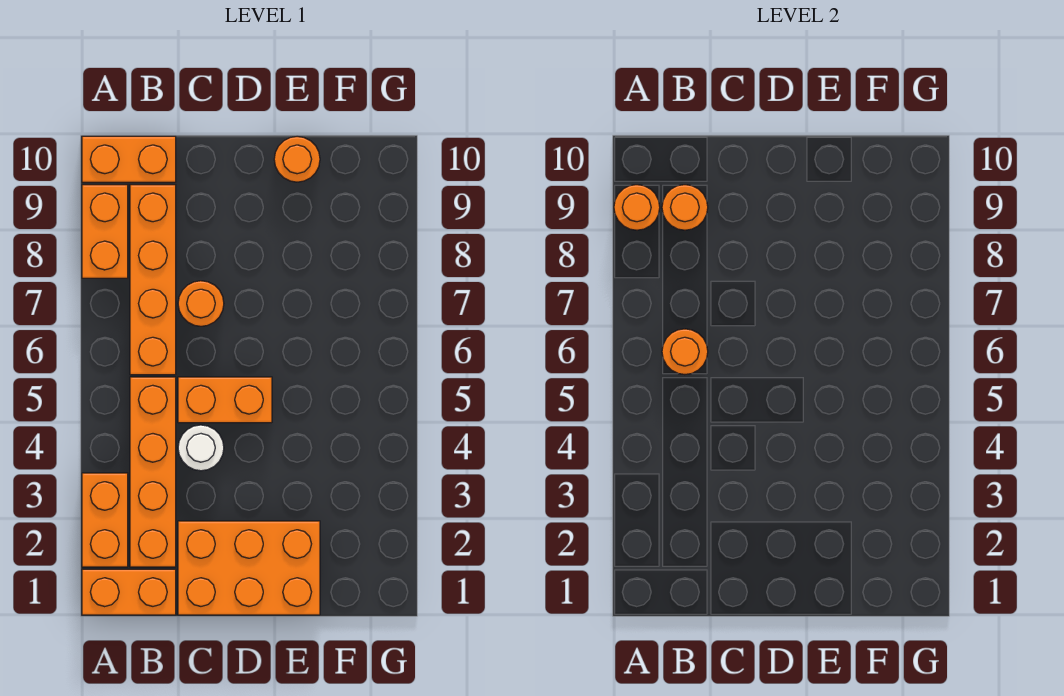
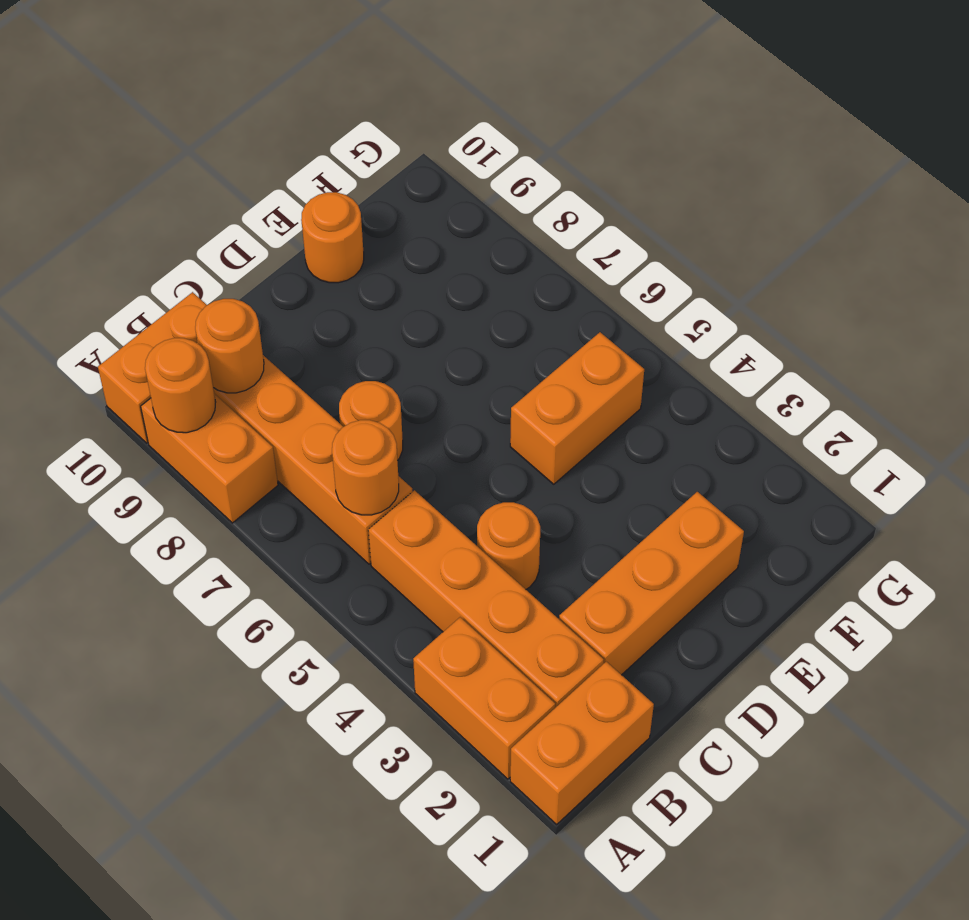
orange brick C1:E2 level 1 -> orange brick C2:E2 level 1
white round brick C4 level 1 -> orange round brick C4 level 1
orange brick C5:D5 level 1 -> orange brick E5:F5 level 1

